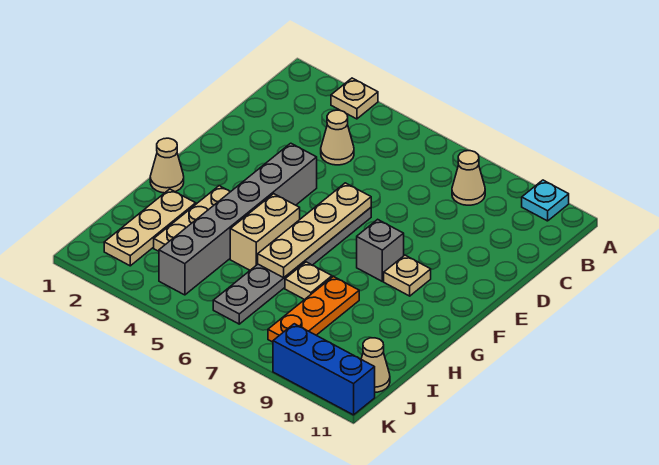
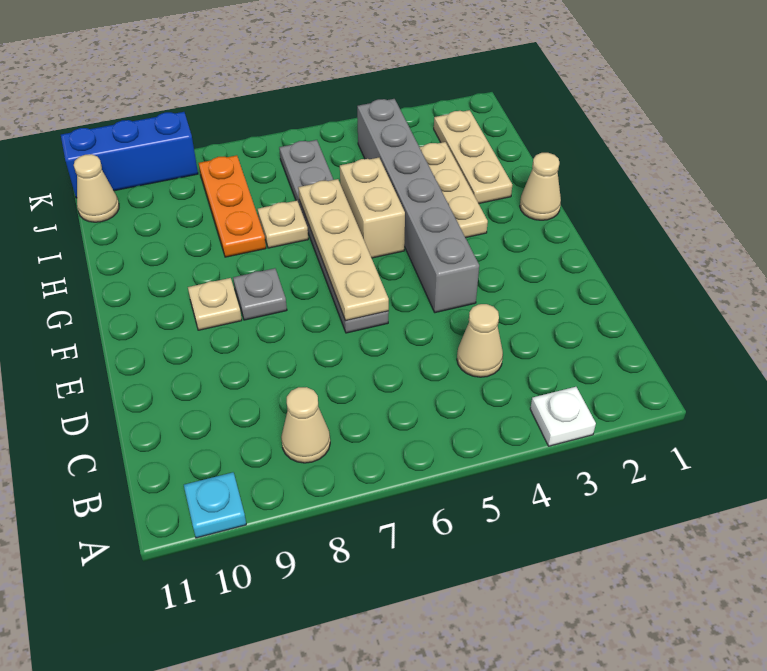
tan plate A3 level 1 -> white plate A3 level 1
grey brick F8 level 1 -> grey plate F8 level 1

